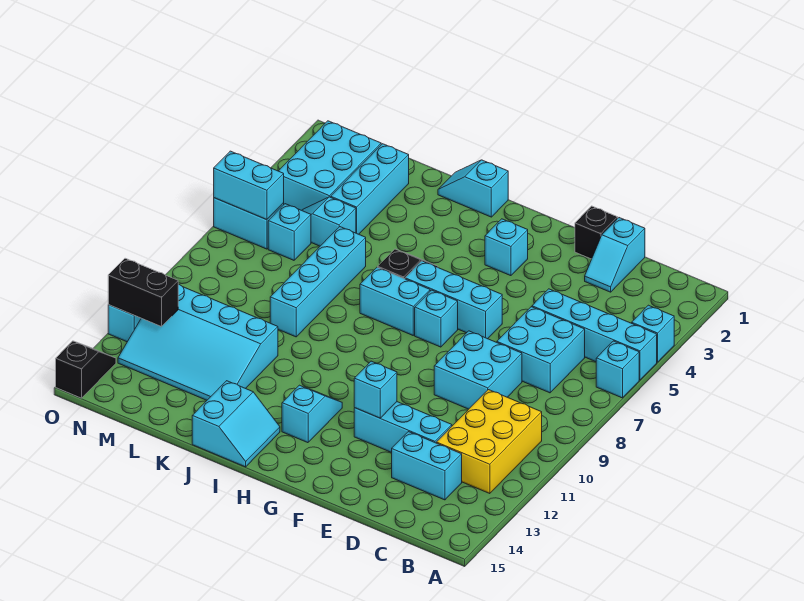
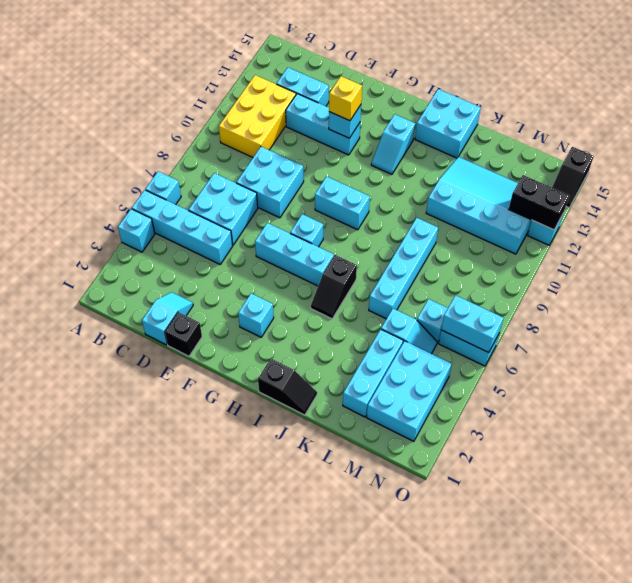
none -> yellow brick F12 level 3
cyan brick H7:I7 level 1 -> cyan brick G9:H9 level 1
cyan slope I1:J1 level 1 top I -> black slope I1:J1 level 1 top I
cyan slope I14:J15 level 1 top J -> cyan brick I14:J15 level 1

